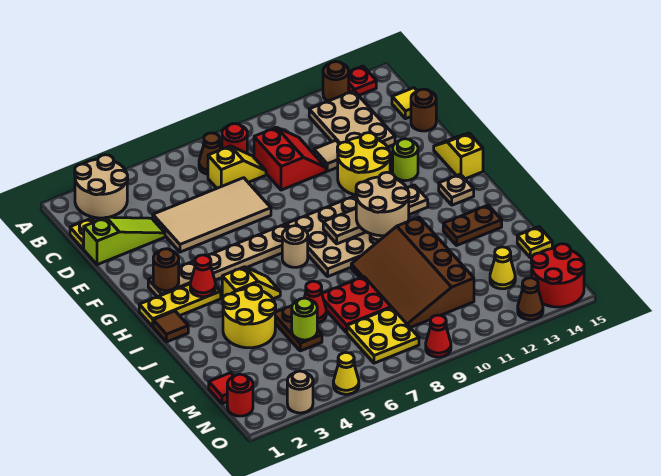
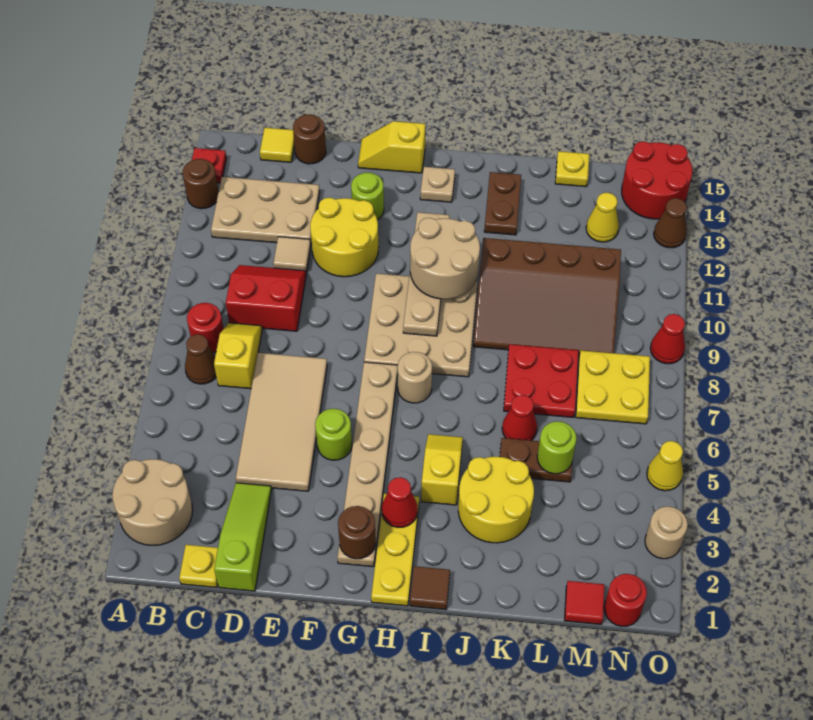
none -> lime round brick F5 level 1

